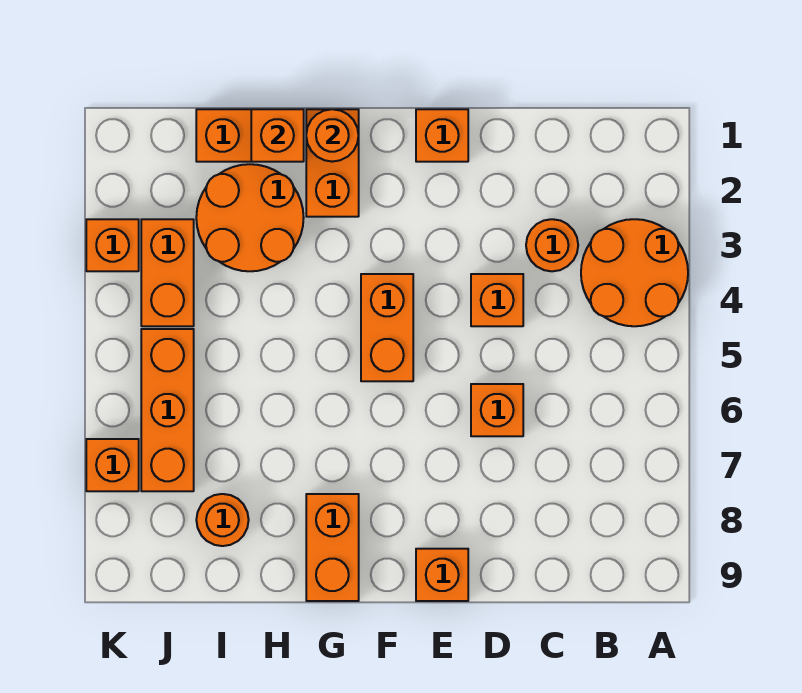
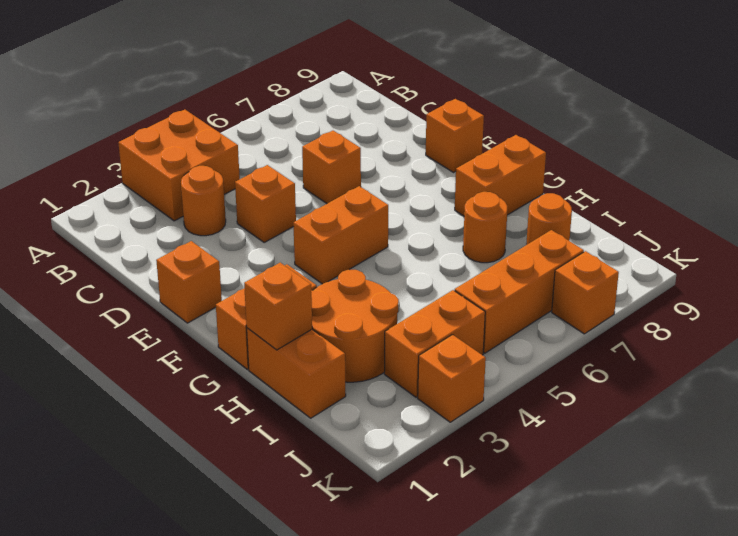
orange round brick A3:B4 level 1 -> orange brick A3:B4 level 1
orange round brick G1 level 2 -> orange round brick H7 level 1

